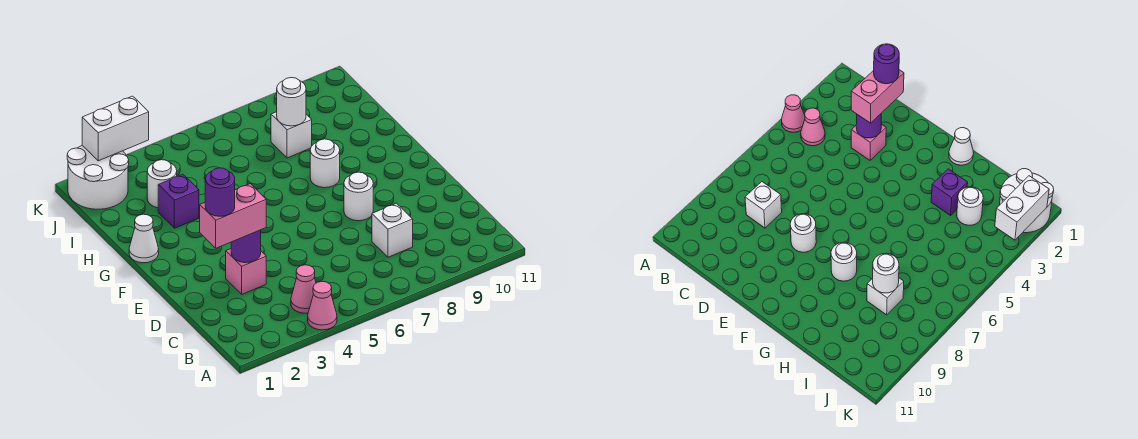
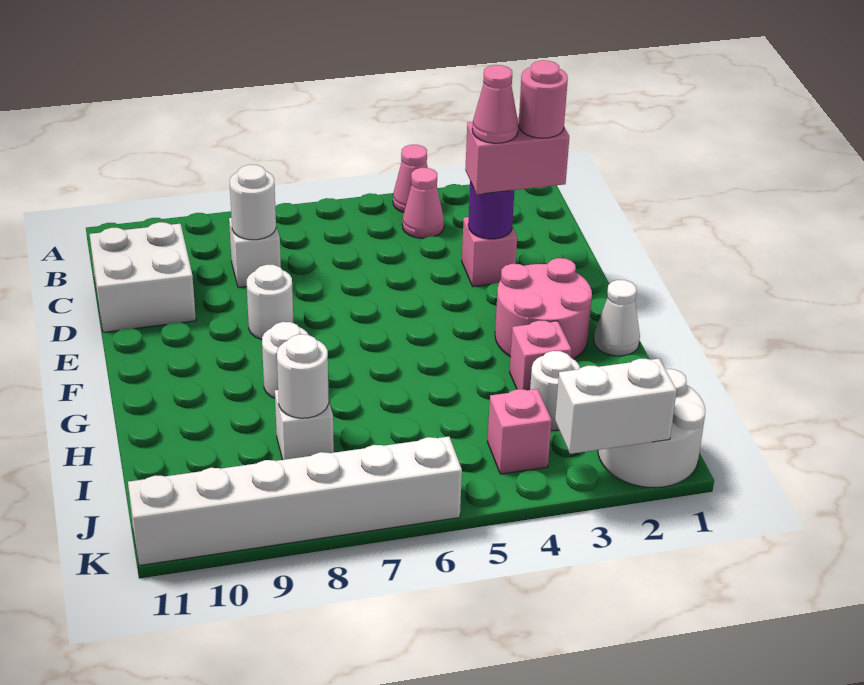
none -> white round brick C8 level 2
none -> white brick C10:D11 level 1
purple round brick D2 level 4 -> pink round brick D2 level 4
none -> pink cone D3 level 4
none -> pink round brick F2:G3 level 1
purple brick H3 level 1 -> pink brick H3 level 1
none -> pink brick J4 level 1
none -> white brick K6:K11 level 1

